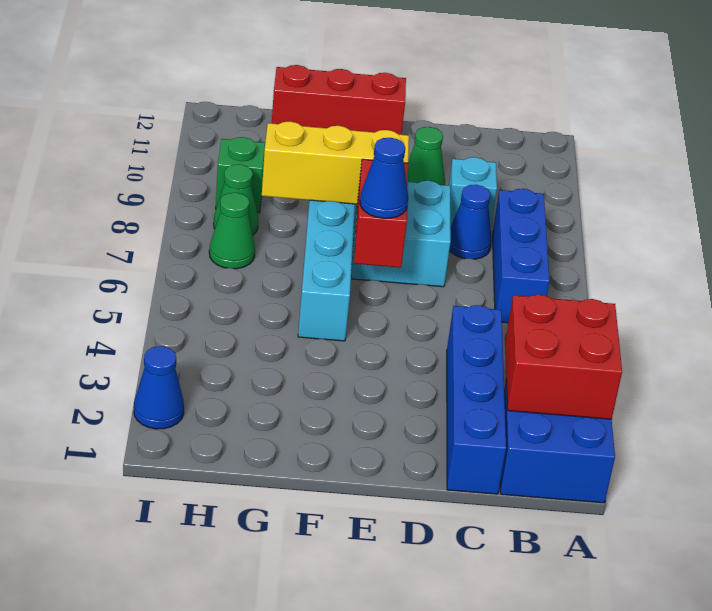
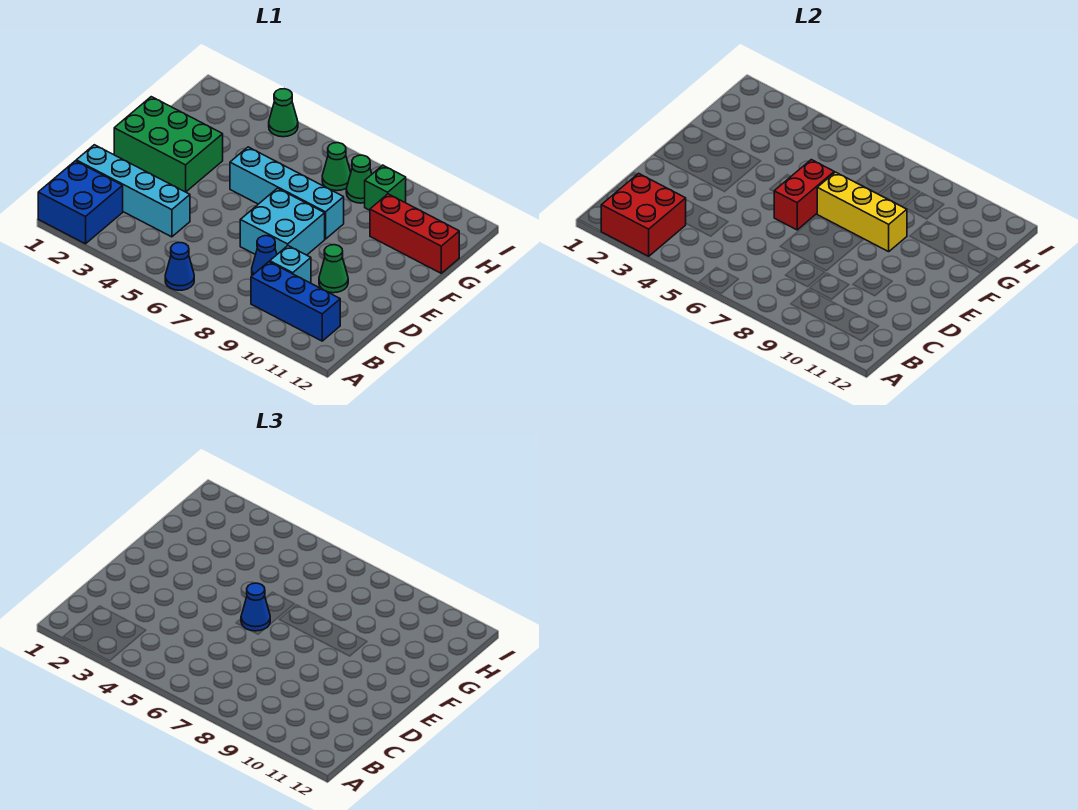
blue brick B6:B8 level 1 -> blue brick B9:B11 level 1
blue brick C1:C4 level 1 -> cyan brick C1:C4 level 1
none -> green brick E1:F3 level 1
red brick E6:E7 level 2 -> red brick E6:F6 level 2
yellow brick E8:G8 level 2 -> yellow brick F7:F9 level 2
red brick E12:G12 level 1 -> red brick G10:G12 level 1
blue cone I2 level 1 -> blue cone A6 level 1
none -> green cone I4 level 1

